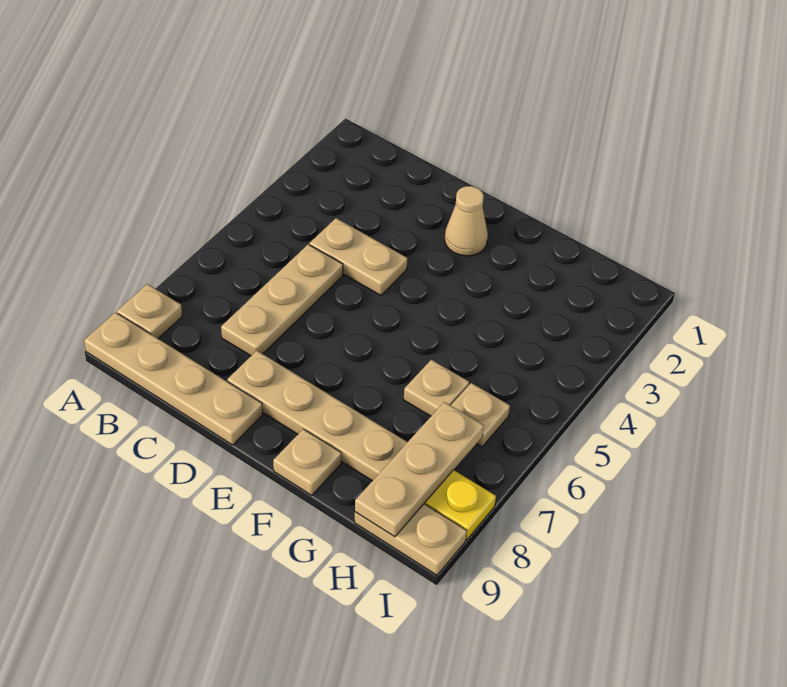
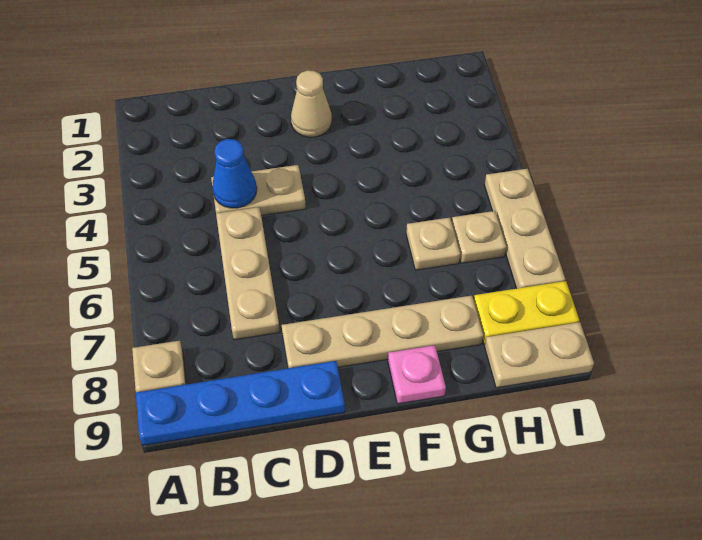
tan plate A9:D9 level 1 -> blue plate A9:D9 level 1
none -> blue cone C4 level 2
tan plate F9 level 1 -> pink plate F9 level 1
tan plate H7:H9 level 2 -> tan plate I5:I7 level 1

